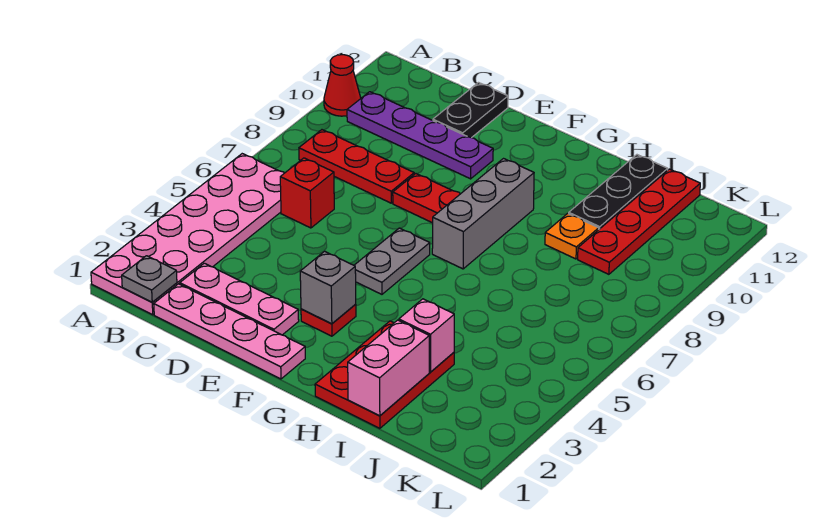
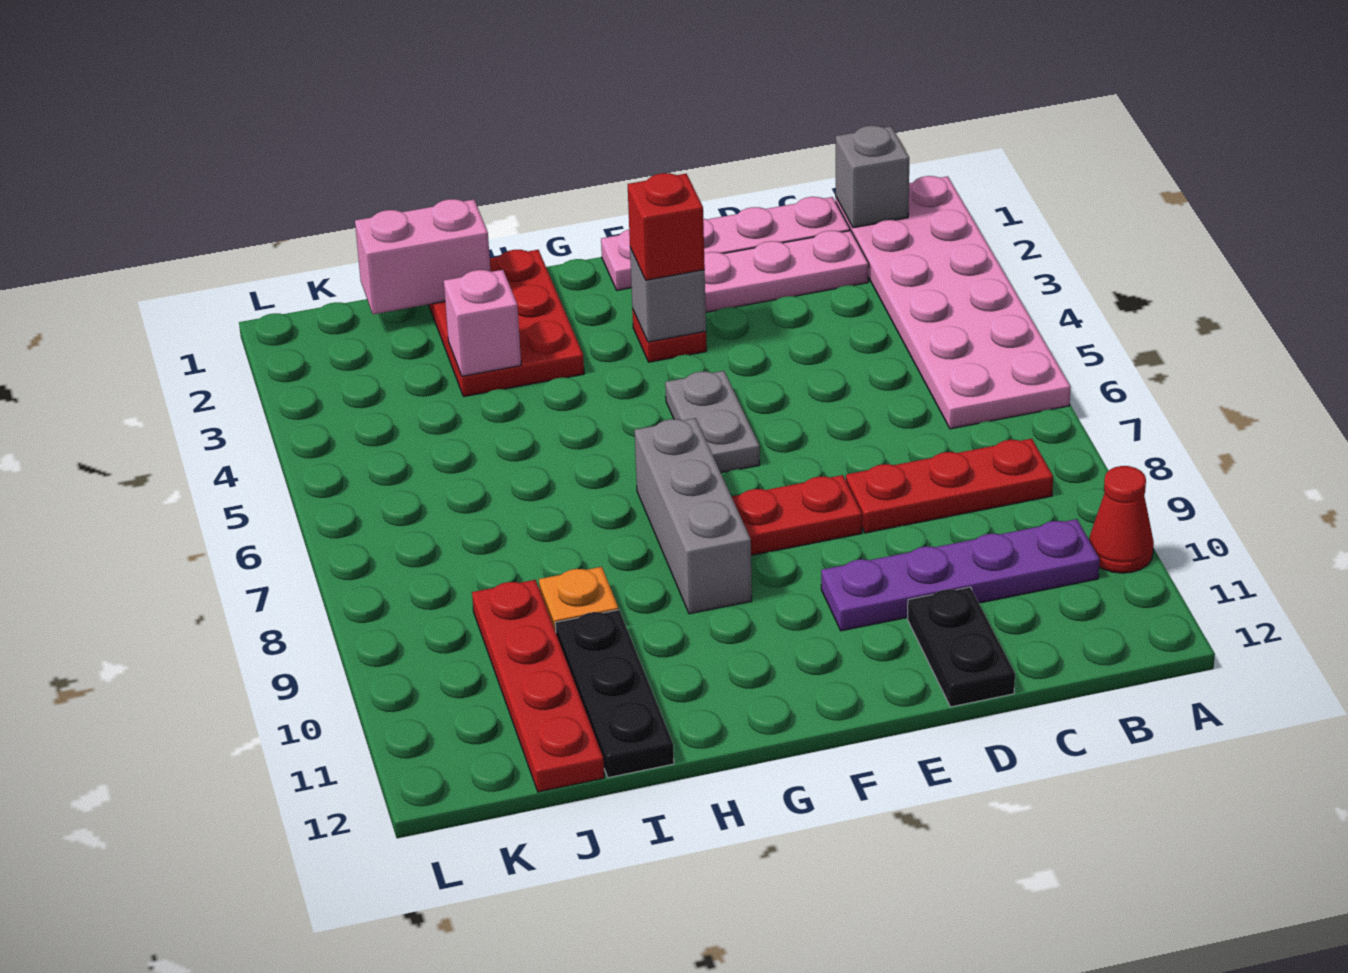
grey plate B1 level 2 -> grey brick B1 level 2
red brick C6 level 1 -> red brick F3 level 3
pink brick I1:I2 level 2 -> pink brick I1:J1 level 2

